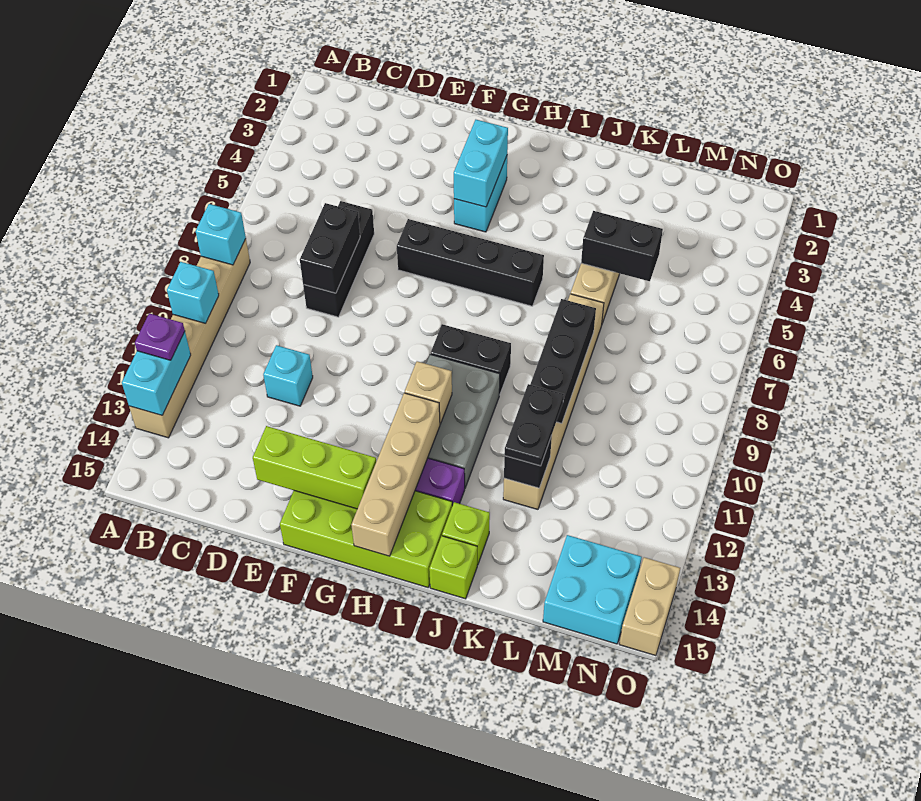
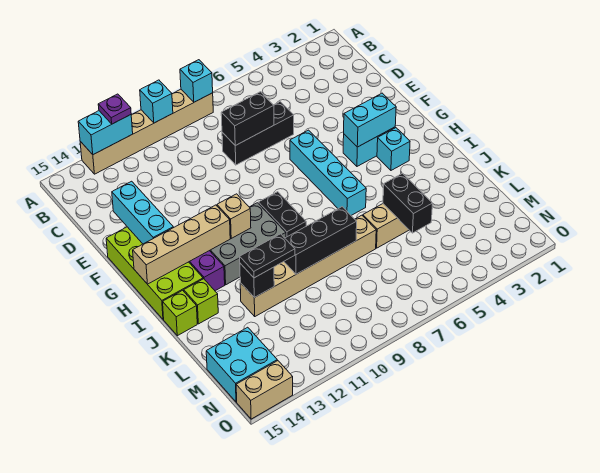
cyan brick D11 level 1 -> cyan brick H3 level 1
lime brick E14:G14 level 2 -> cyan brick E14:G14 level 2
black brick F6:I6 level 1 -> cyan brick F6:I6 level 1

